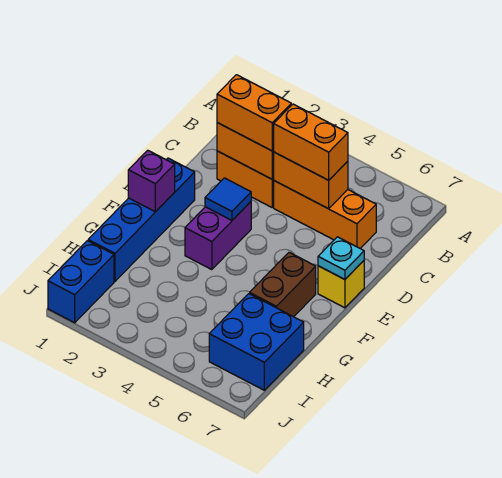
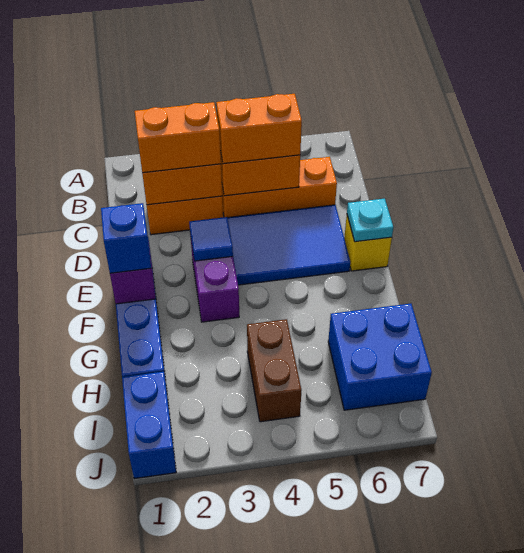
none -> blue tile D4:E6 level 1
none -> blue brick F1 level 3
brown brick F6:G6 level 1 -> brown brick H4:I4 level 1

